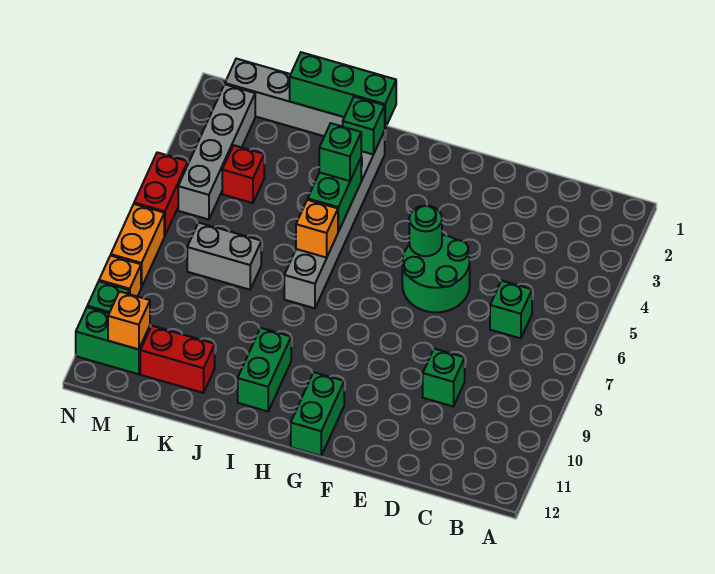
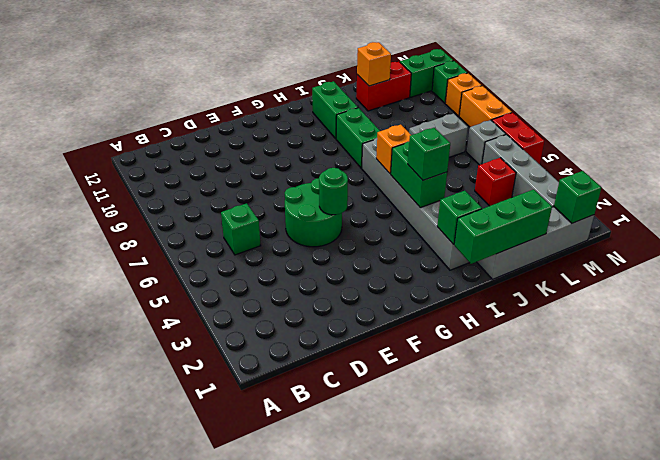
green brick D9 level 1 -> green brick M1 level 2
green brick G11:G12 level 1 -> green brick I8:I9 level 1
none -> grey brick M6 level 1
orange brick M11 level 2 -> orange brick K11 level 2

